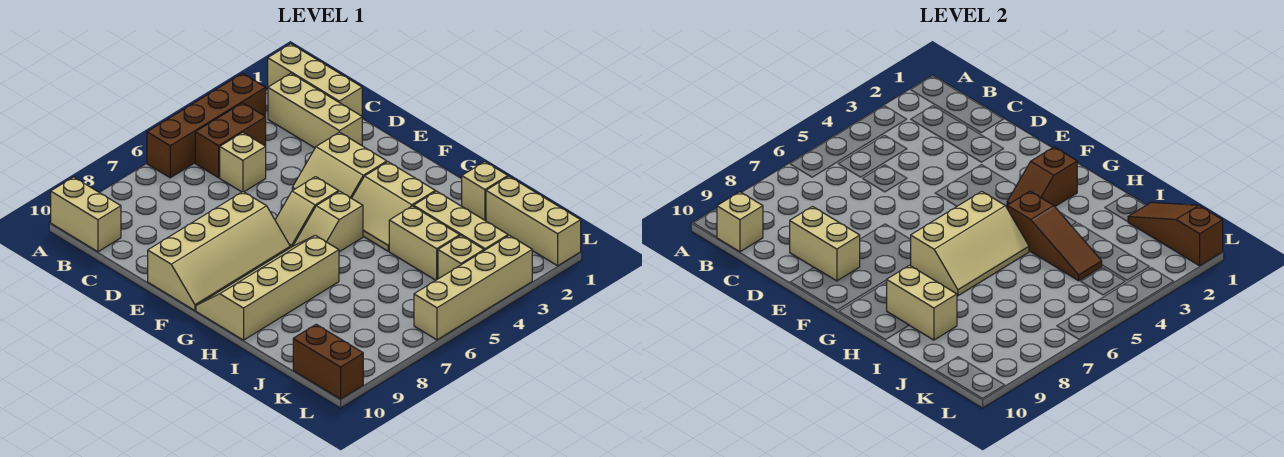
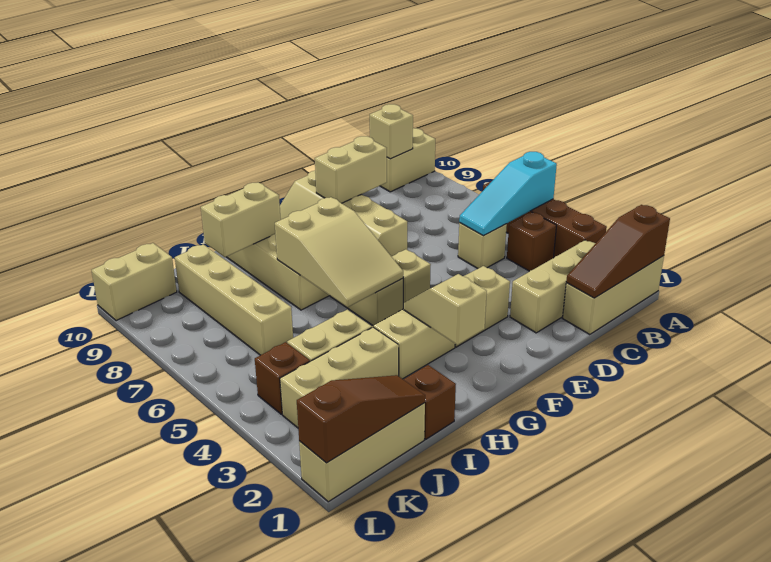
none -> cyan slope A5:C5 level 2 top A
brown brick B4:B5 level 1 -> brown brick B4 level 1
brown slope G2:G3 level 2 top 2 -> tan slope G2:G3 level 2 top 2
tan slope G5:H7 level 2 top G -> tan slope G5:H7 level 2 top 7
brown slope H4:J4 level 2 top H -> brown slope A1:C1 level 2 top A
tan brick I1 level 1 -> brown brick I1 level 1
tan brick K4 level 1 -> brown brick K4 level 1
brown brick K10:L10 level 1 -> tan brick K10:L10 level 1
tan brick L3:L6 level 1 -> tan brick J6:J9 level 1

